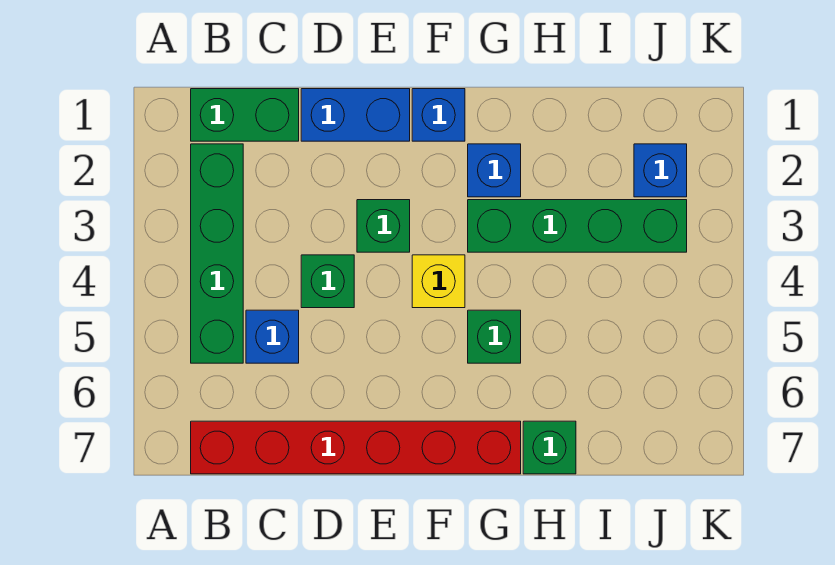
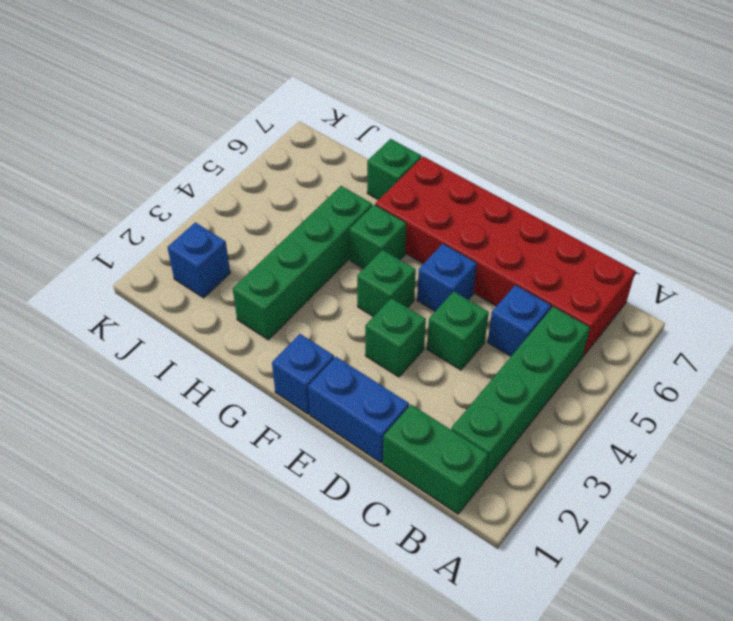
red brick B7:G7 level 1 -> red brick B6:G7 level 1
yellow brick F4 level 1 -> green brick F4 level 1
blue brick G2 level 1 -> blue brick E5 level 1
green brick G3:J3 level 1 -> green brick H2:H5 level 1

